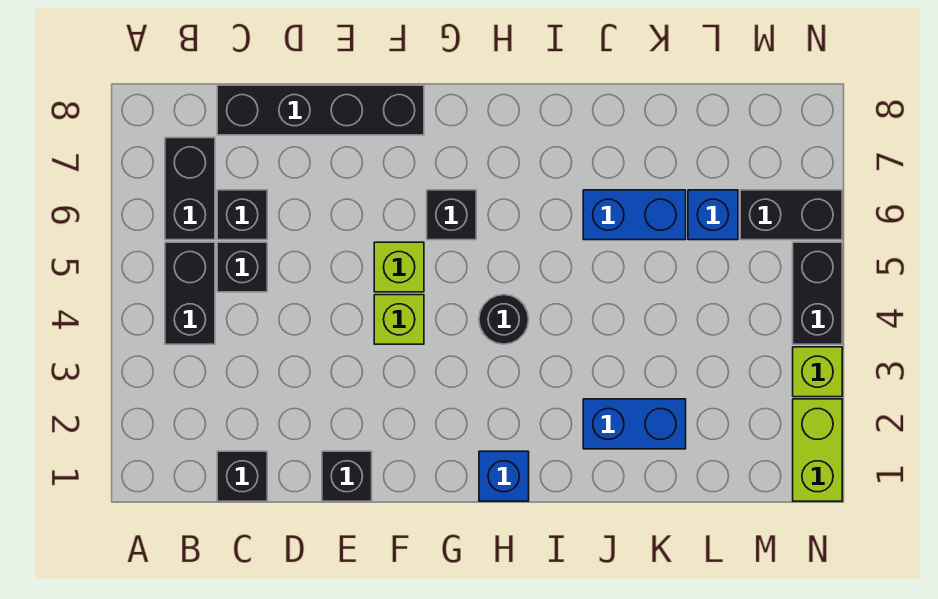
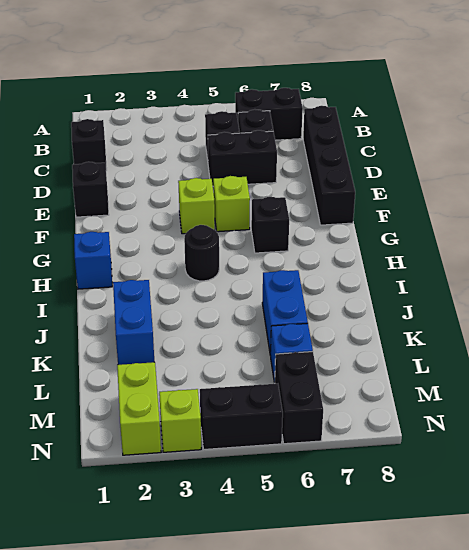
black brick B4:B5 level 1 -> black brick D5:D6 level 1
lime brick N1:N2 level 1 -> lime brick M2:N2 level 1

